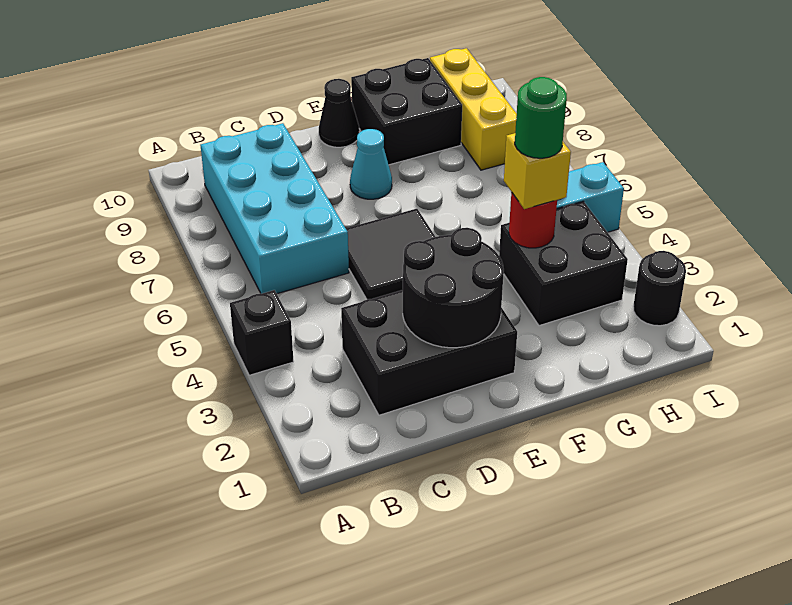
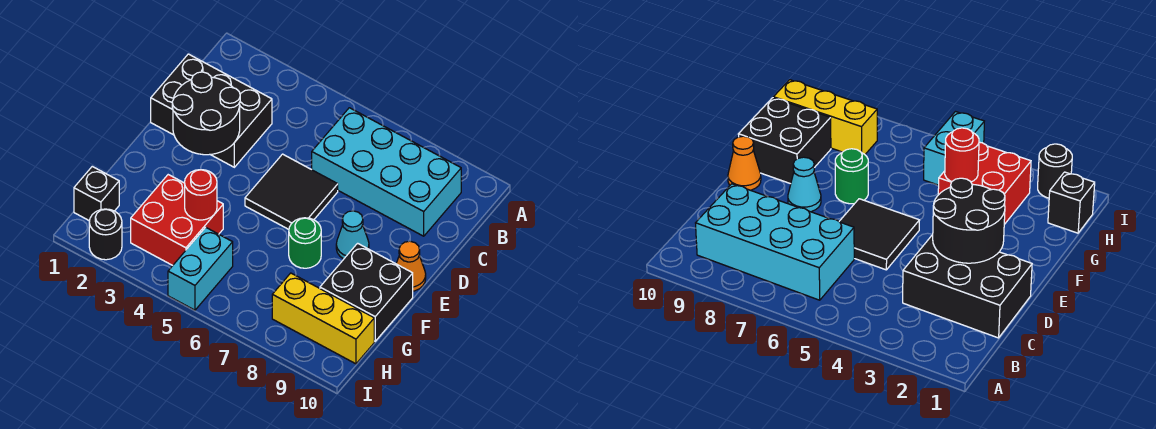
black brick A4 level 1 -> black brick H1 level 1
black brick C2:E3 level 1 -> black brick C1:D3 level 1
black cone E10 level 1 -> orange cone E10 level 1
black brick G3:H4 level 1 -> red brick G3:H4 level 1
yellow brick G4 level 3 -> none
green round brick G4 level 4 -> green round brick F7 level 1

